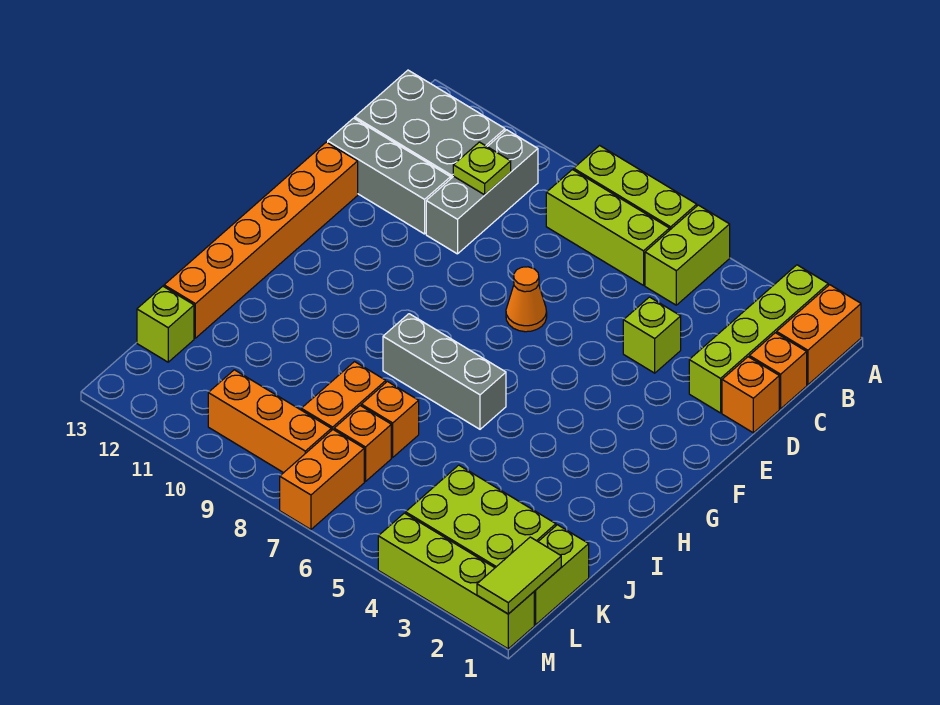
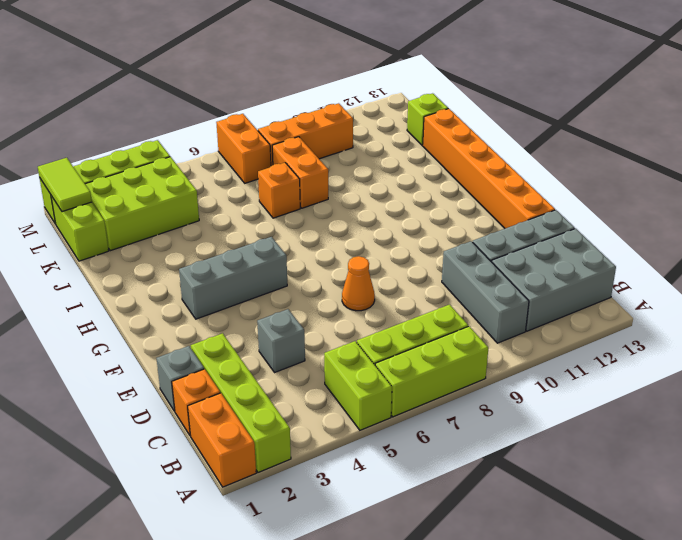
lime plate C10 level 2 -> none
orange brick D1 level 1 -> grey brick D1 level 1
lime brick D4 level 1 -> grey brick D4 level 1
grey brick H6:H8 level 1 -> grey brick G3:G5 level 1
orange brick K7 level 1 -> none

